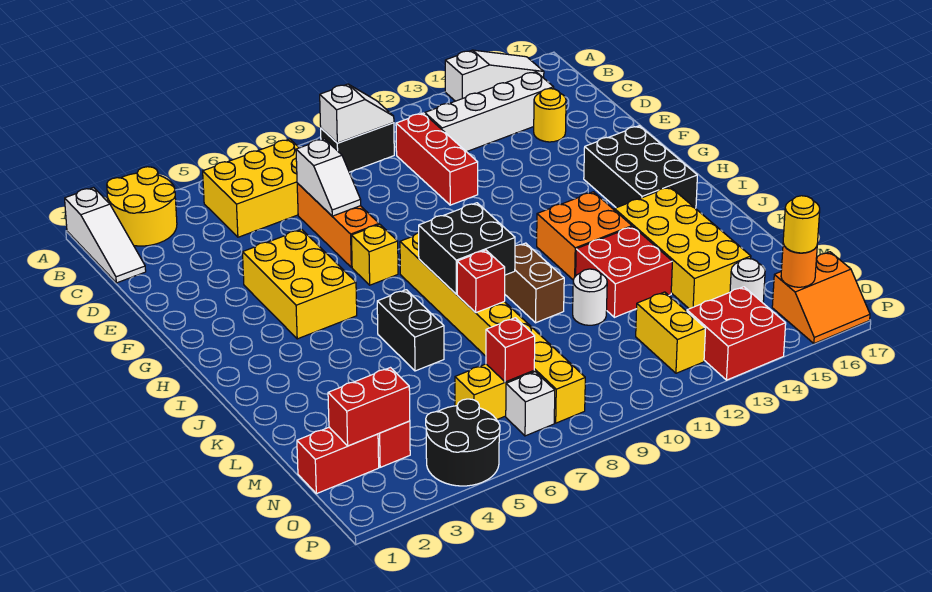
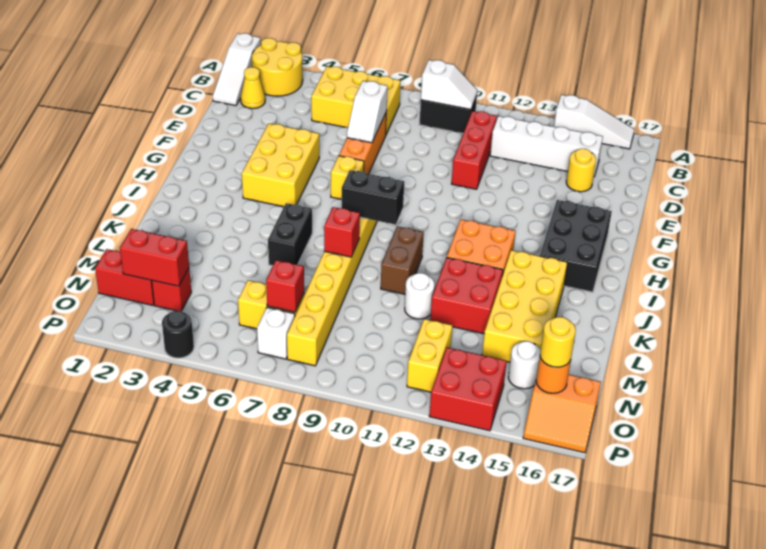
none -> yellow cone C2 level 1
black brick I8:J9 level 2 -> black brick I8:I9 level 2
black round brick O4:P5 level 1 -> black round brick P4 level 1

